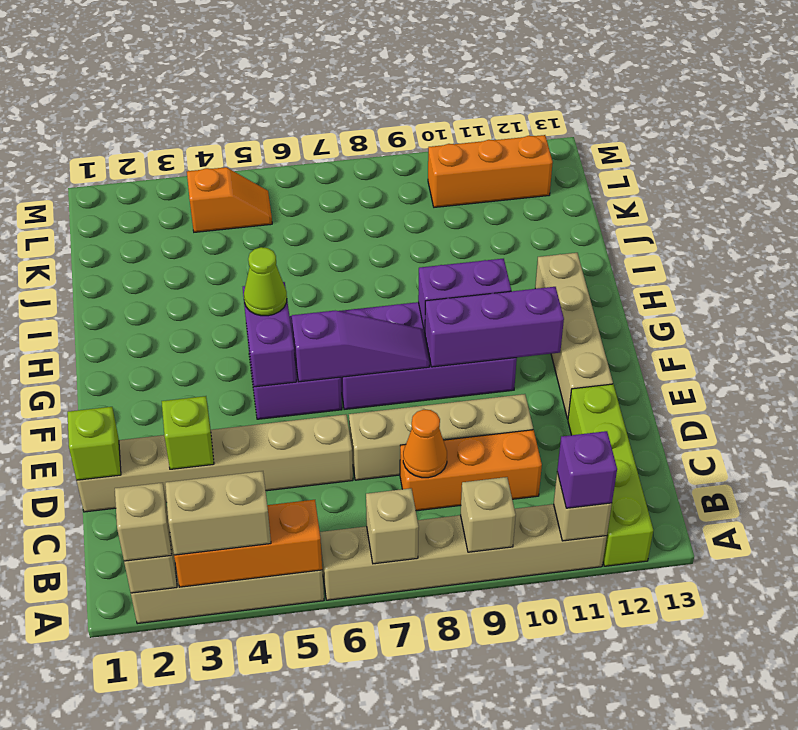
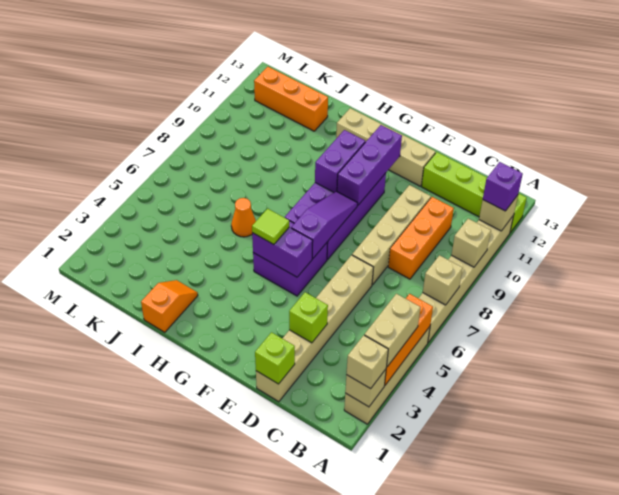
orange cone C8 level 2 -> orange cone I6 level 1
lime cone G5 level 3 -> lime tile G5 level 3
orange slope L4:L5 level 1 top 4 -> orange slope I1:I2 level 1 top 1
orange brick L10:L12 level 1 -> orange brick J12:L12 level 1

